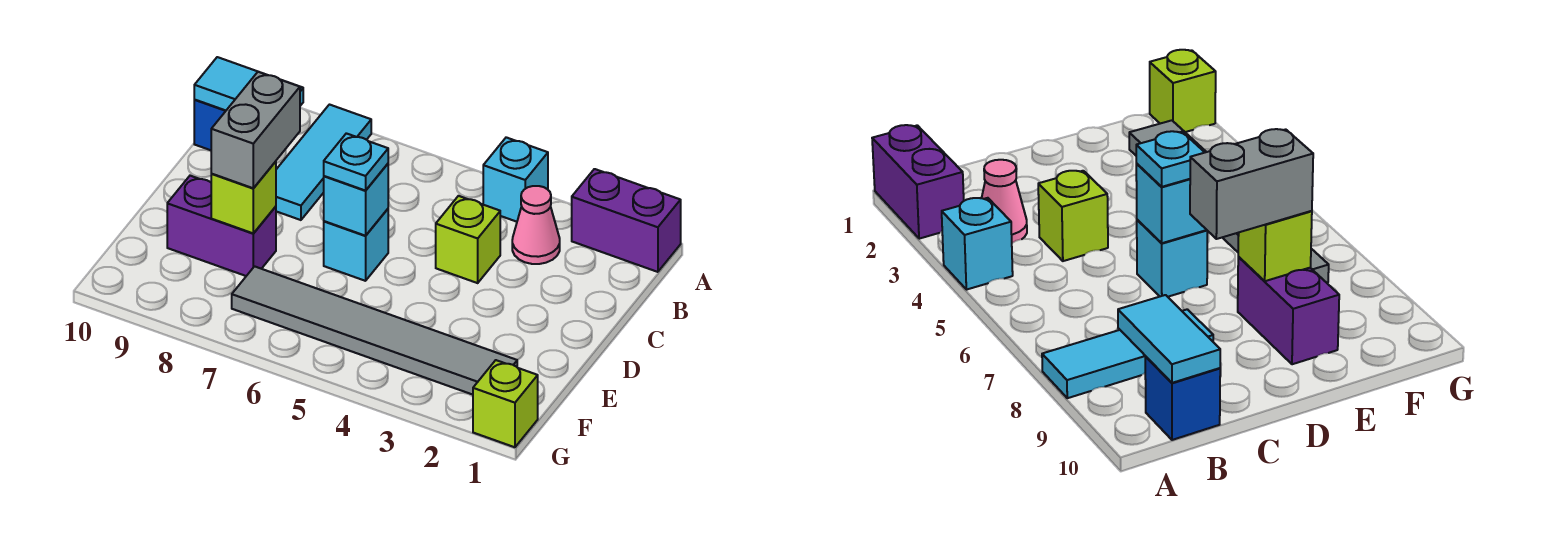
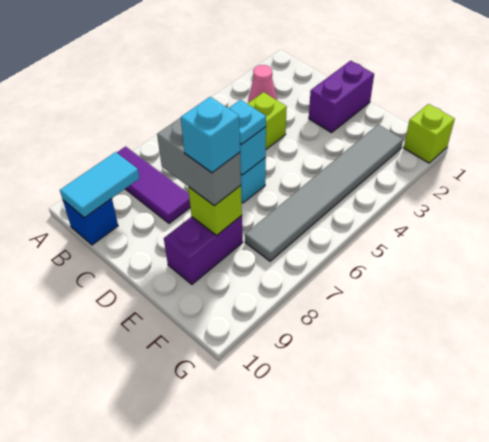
purple brick A1:A2 level 1 -> purple brick D1:D2 level 1
cyan brick A4 level 1 -> cyan brick E8 level 4
cyan tile A8:C8 level 1 -> purple tile A8:C8 level 1

